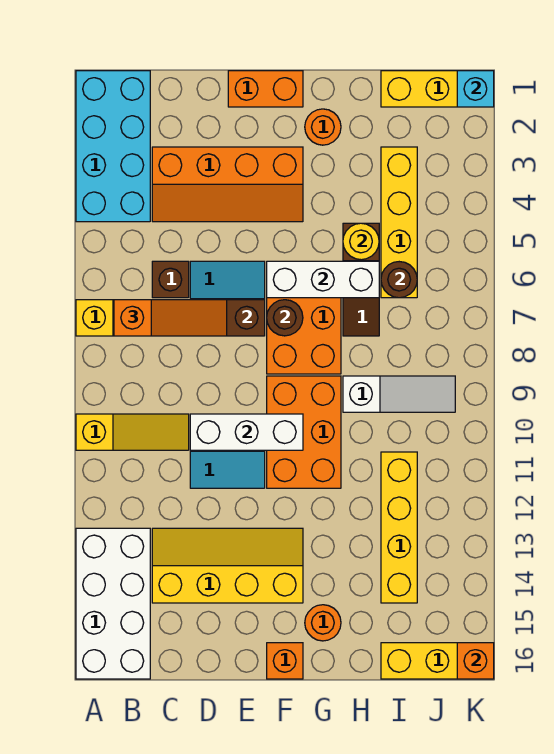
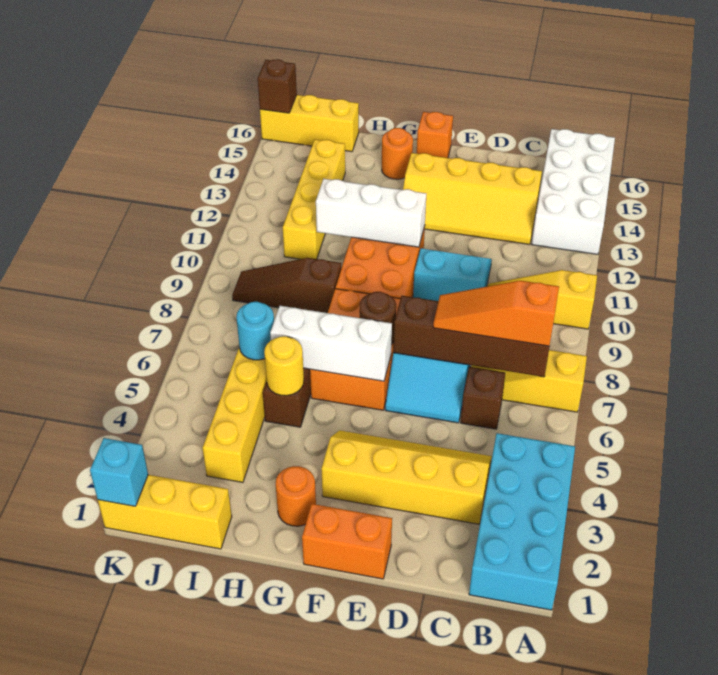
orange slope C3:F4 level 1 top 3 -> yellow slope C3:F4 level 1 top 3
white brick D10:F10 level 2 -> white brick F11:H11 level 2
white slope H9:J9 level 1 top H -> brown slope H9:J9 level 1 top H
brown round brick I6 level 2 -> cyan round brick I6 level 2
orange brick K16 level 2 -> brown brick K16 level 2

